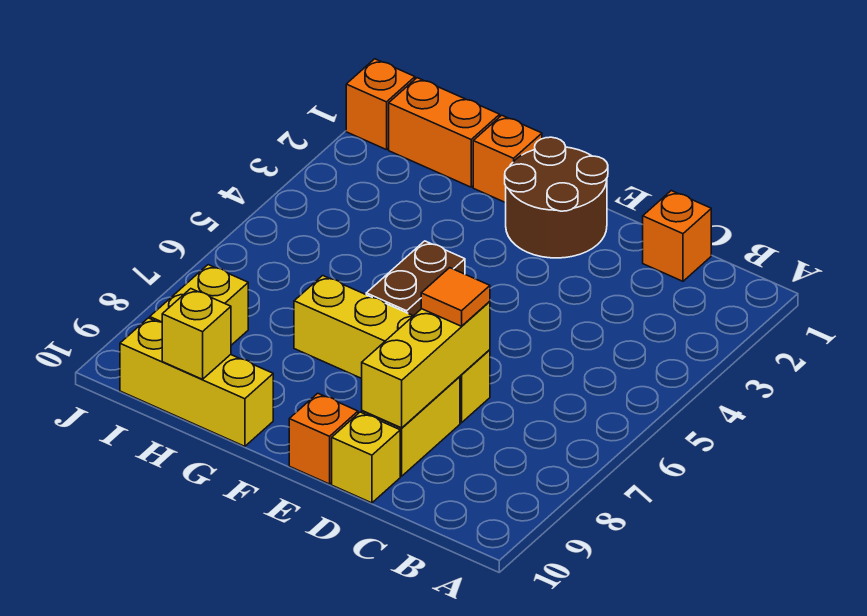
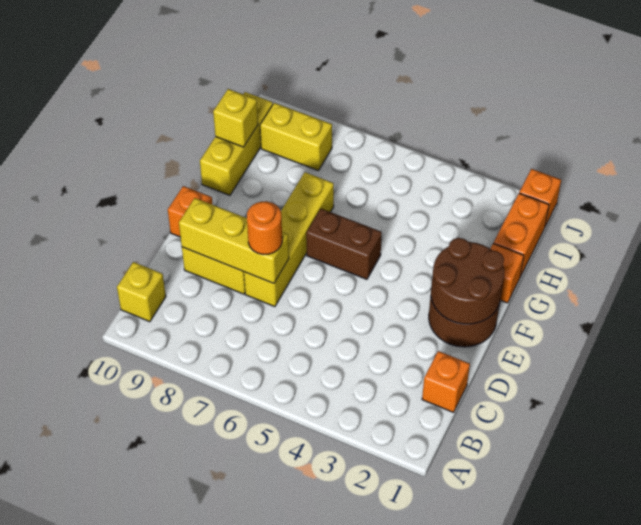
orange tile D7 level 3 -> orange round brick D7 level 3
yellow brick D10 level 1 -> yellow brick B10 level 1
none -> brown round brick E1:F2 level 2

